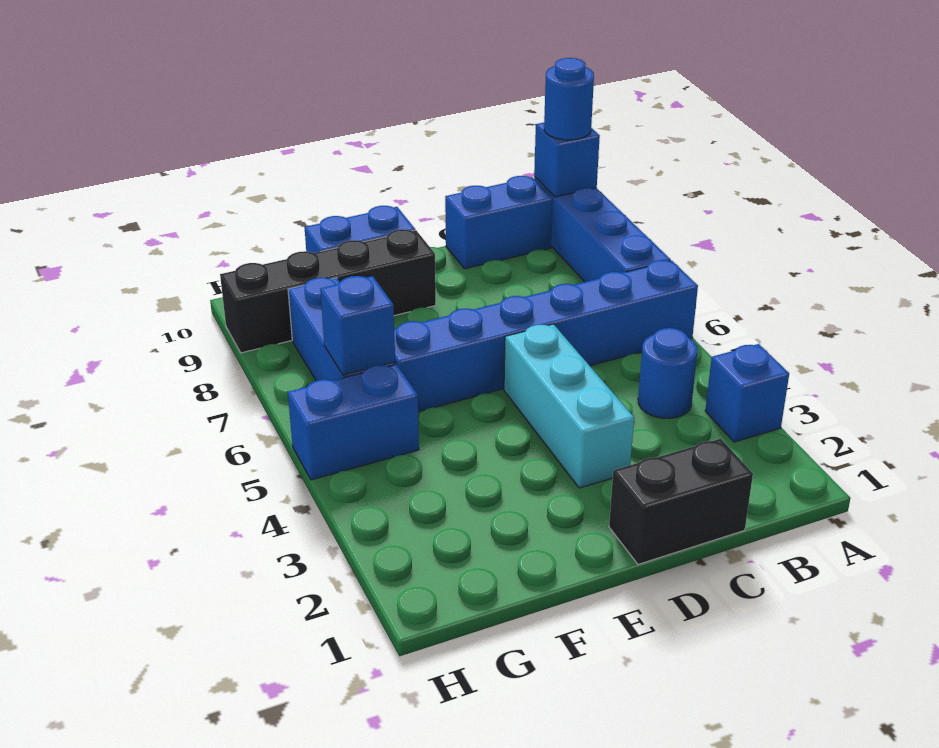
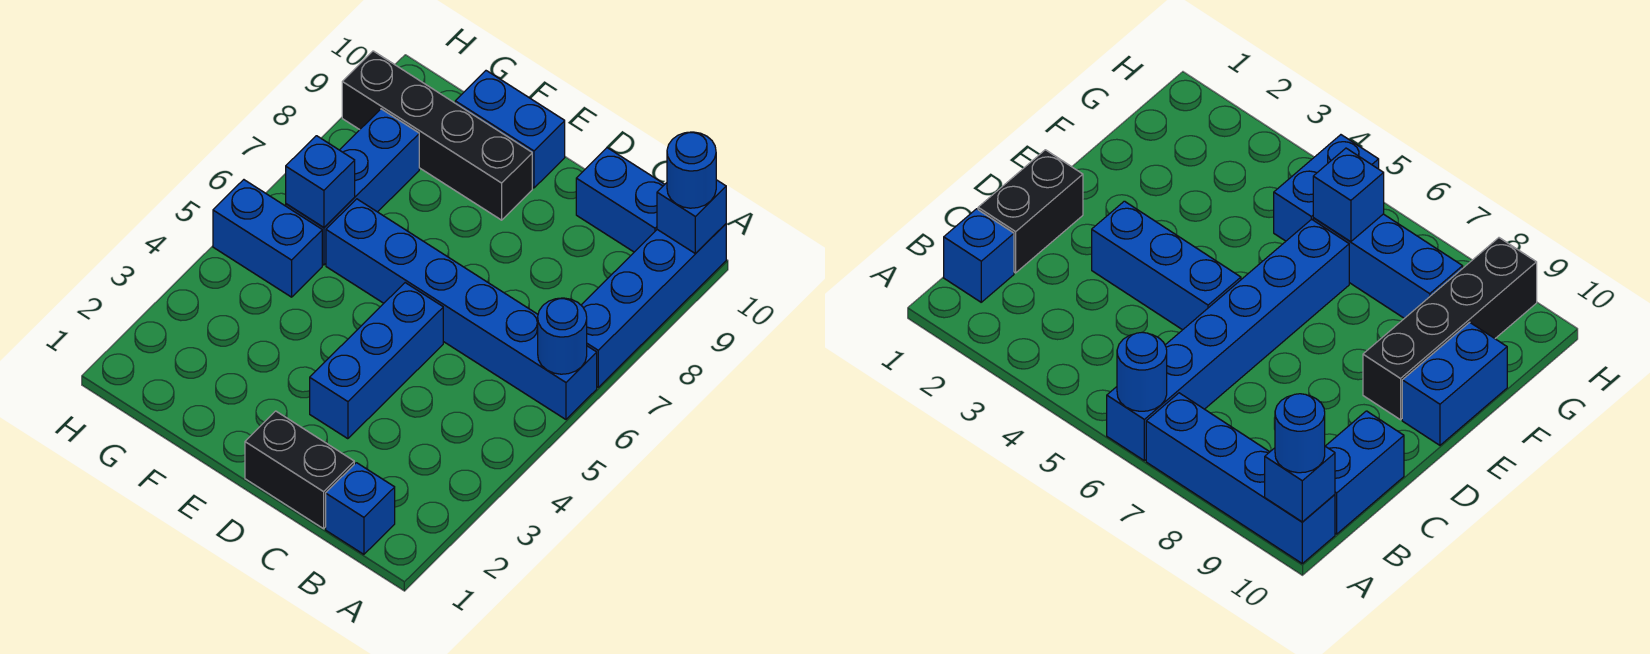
blue brick A3 level 1 -> blue brick B1 level 1
blue round brick B4 level 1 -> blue round brick A6 level 2
cyan brick D3:D5 level 1 -> blue brick D3:D5 level 1

